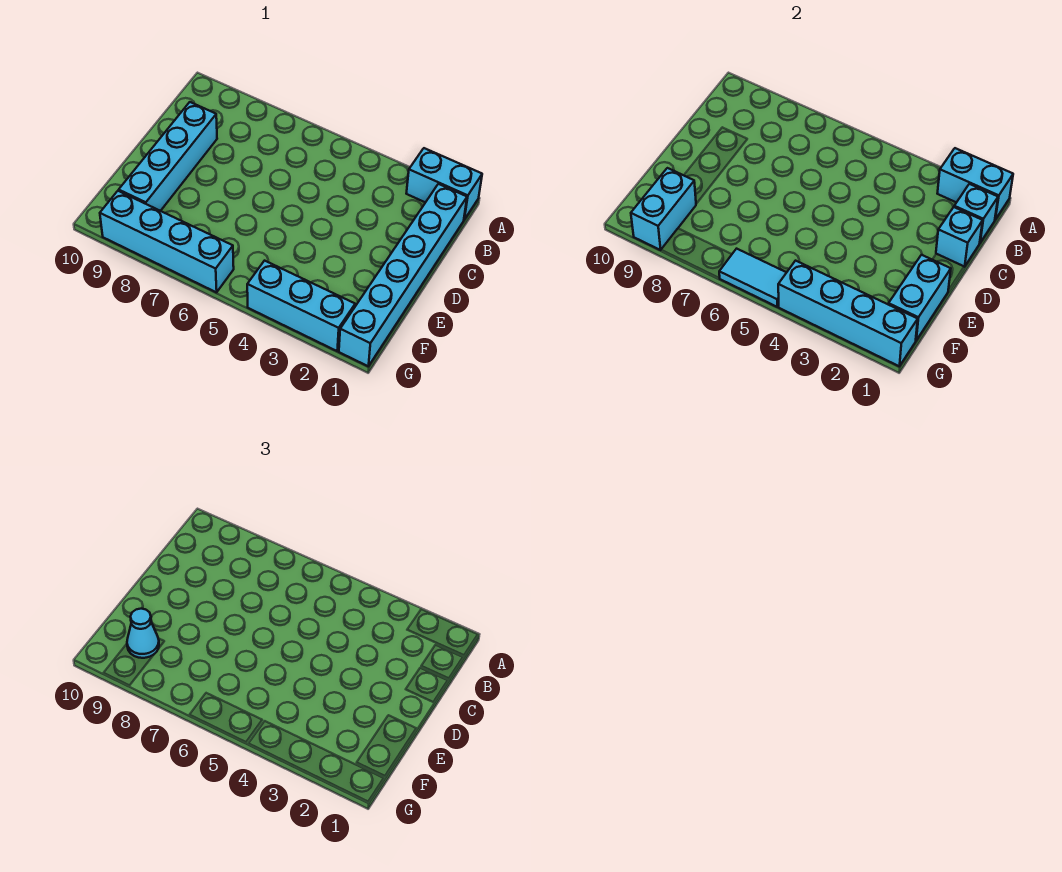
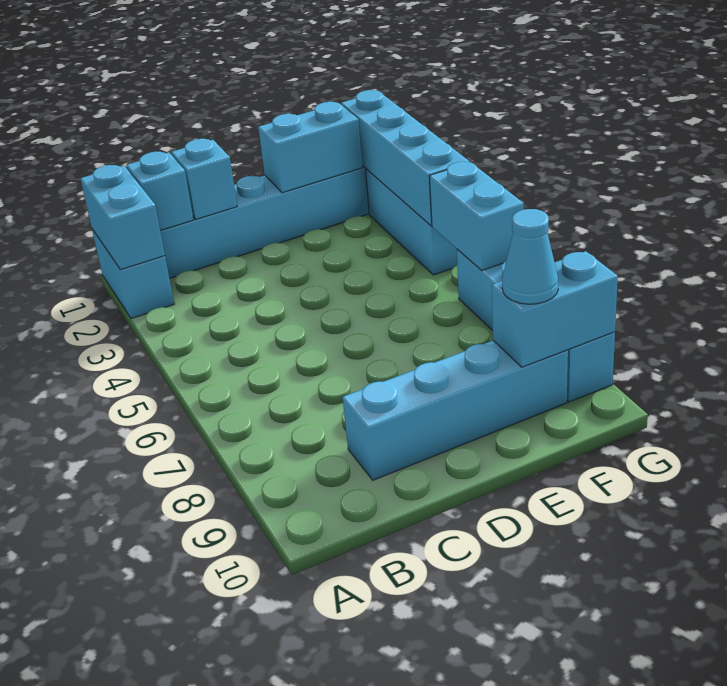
cyan tile G5:G6 level 2 -> cyan brick G5:G6 level 2

